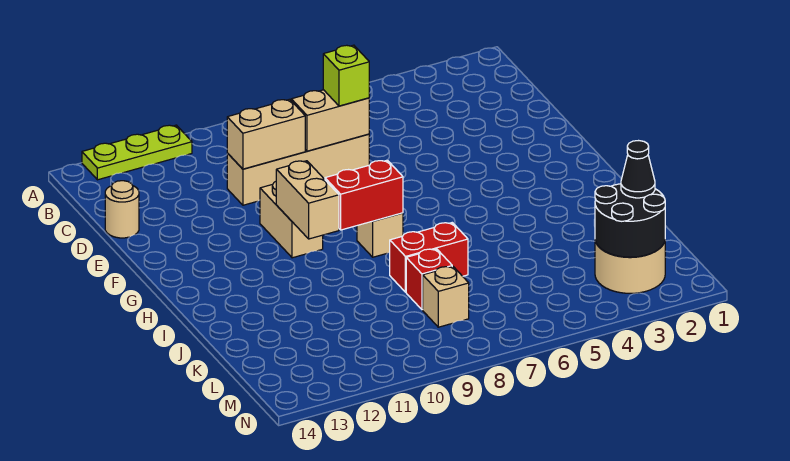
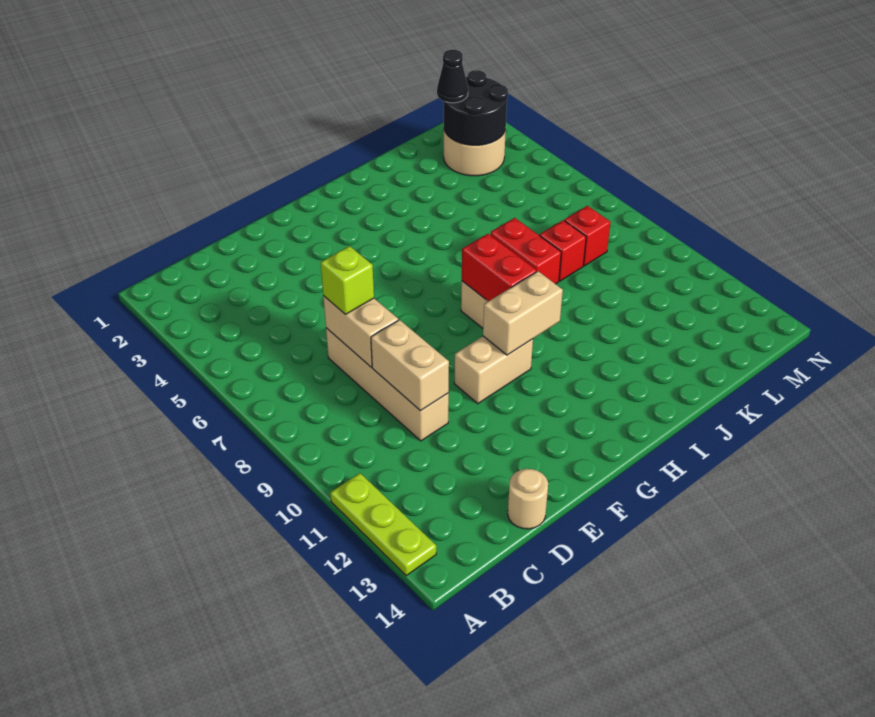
tan brick L8 level 1 -> red brick L8 level 1

